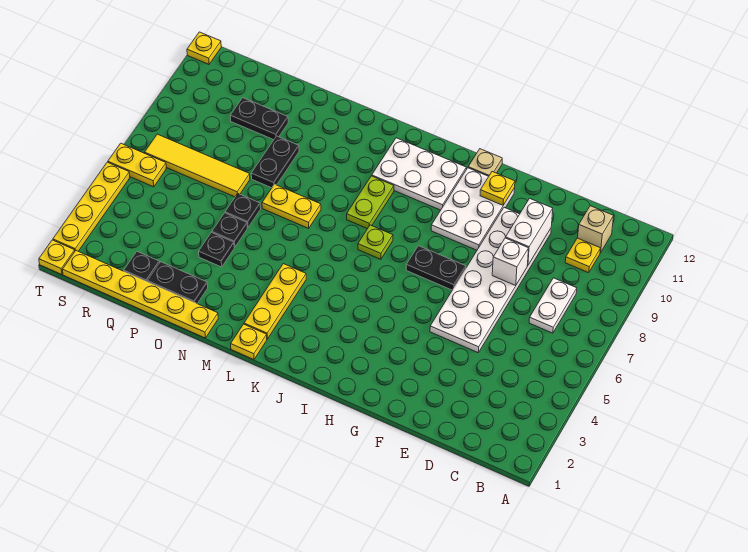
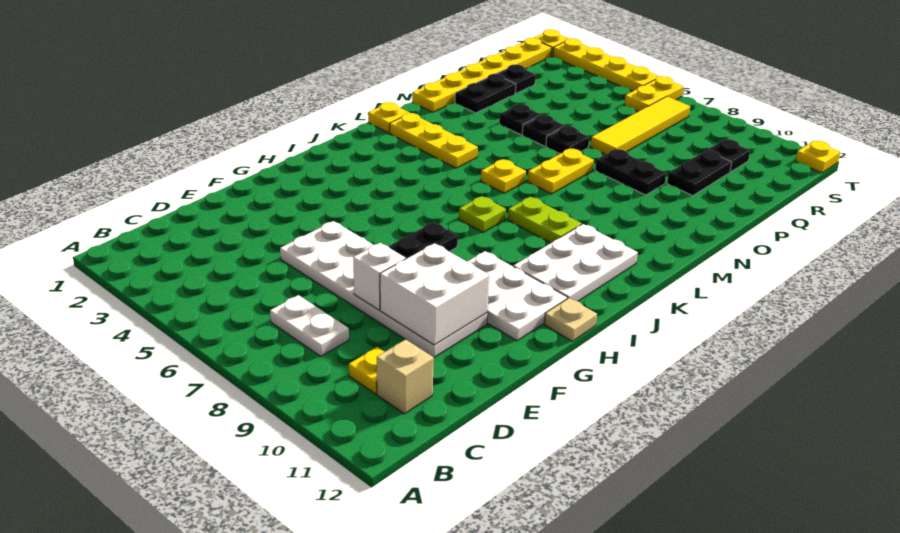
white brick E9:E10 level 2 -> white brick E9:F10 level 2
yellow plate G11 level 2 -> yellow plate L6 level 1
none -> black plate R10 level 1

